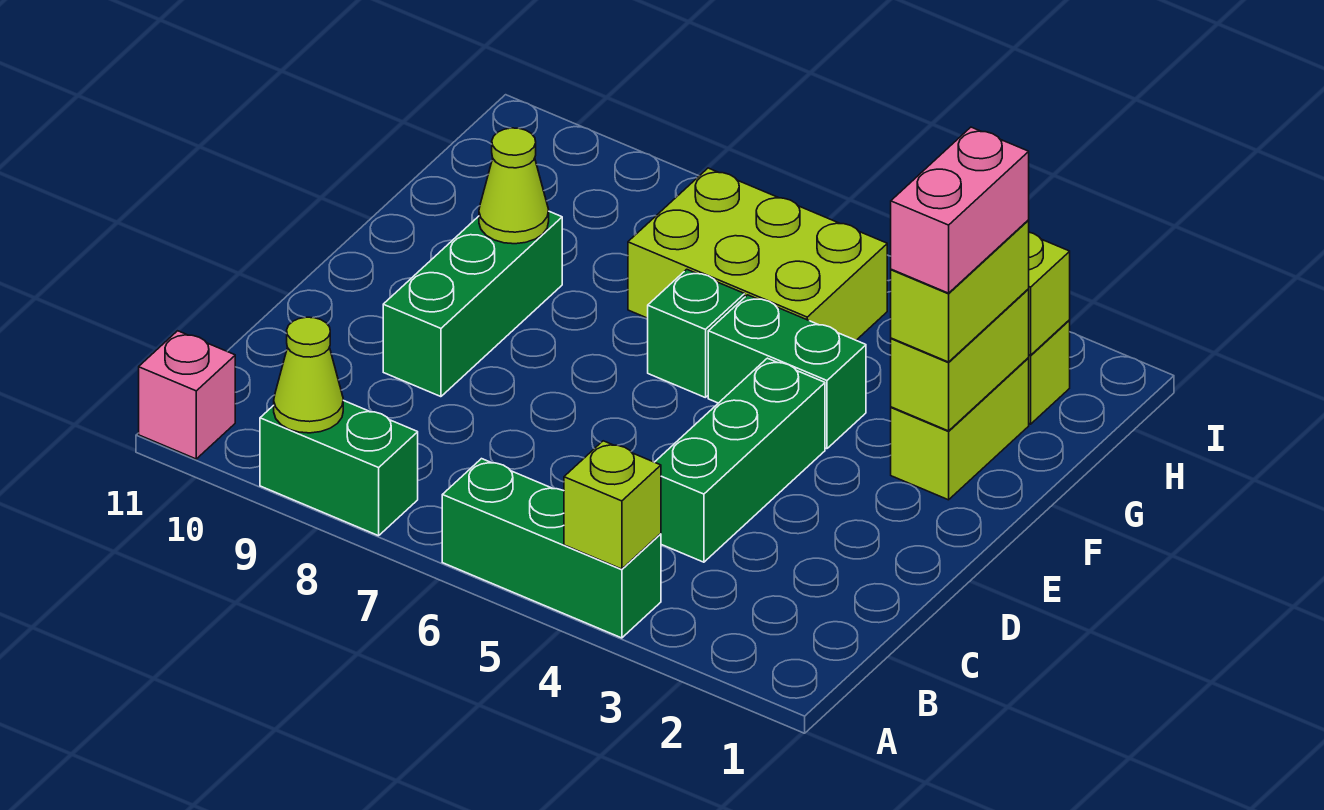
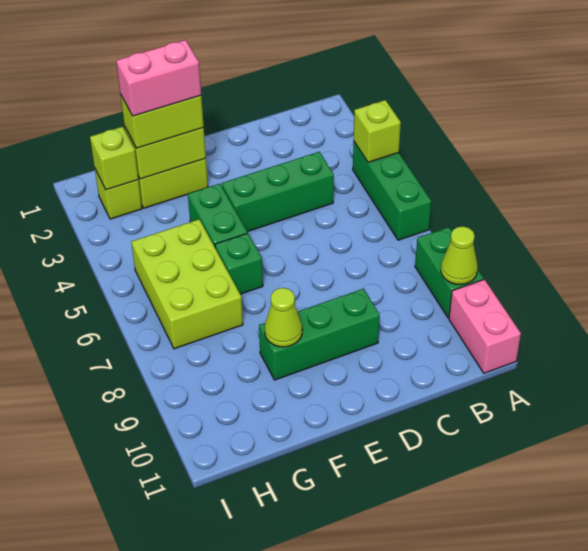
pink brick A11 level 1 -> pink brick A10:A11 level 1

